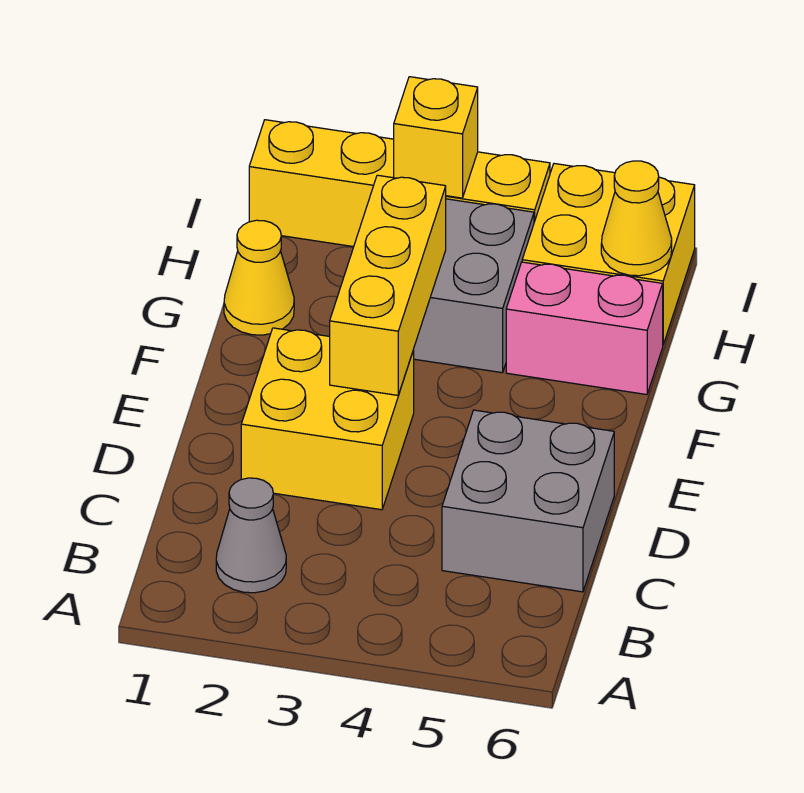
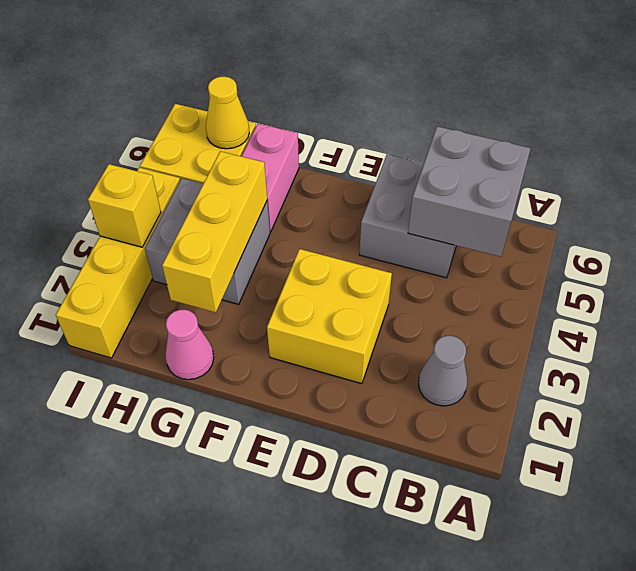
none -> grey brick B5:C6 level 2
yellow brick E3:G3 level 2 -> yellow brick G2:G4 level 2
yellow cone G1 level 1 -> pink cone G1 level 1

